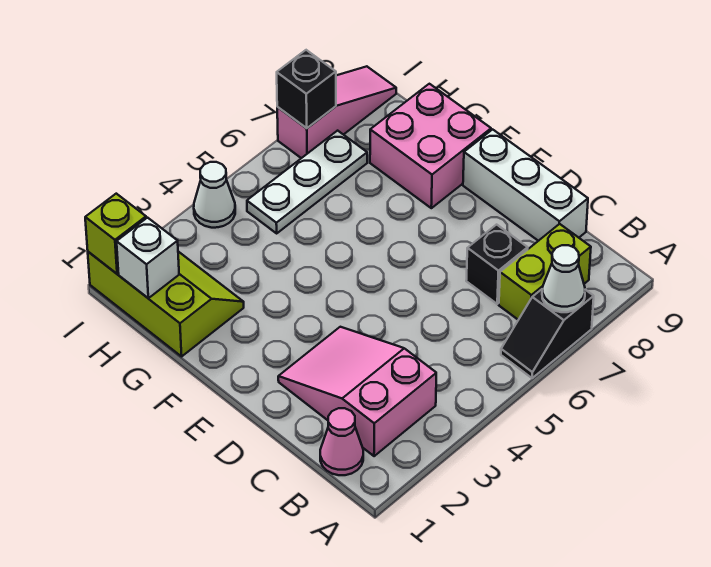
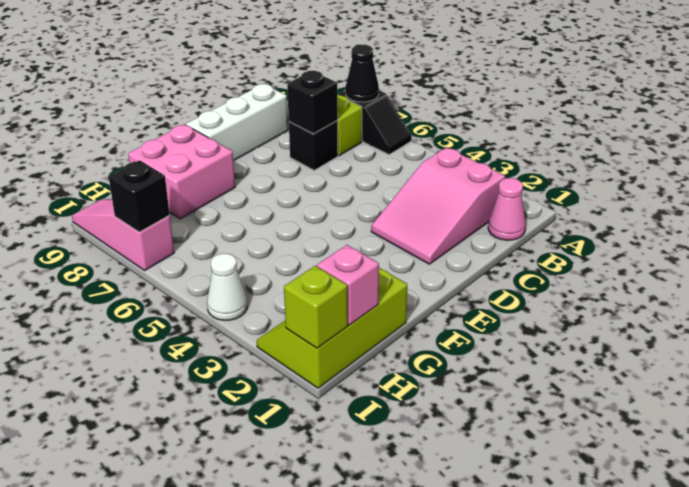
white cone A7 level 2 -> black cone A7 level 2
none -> black brick C7 level 2
white brick H1 level 2 -> pink brick H1 level 2
white plate H5:H7 level 1 -> none

